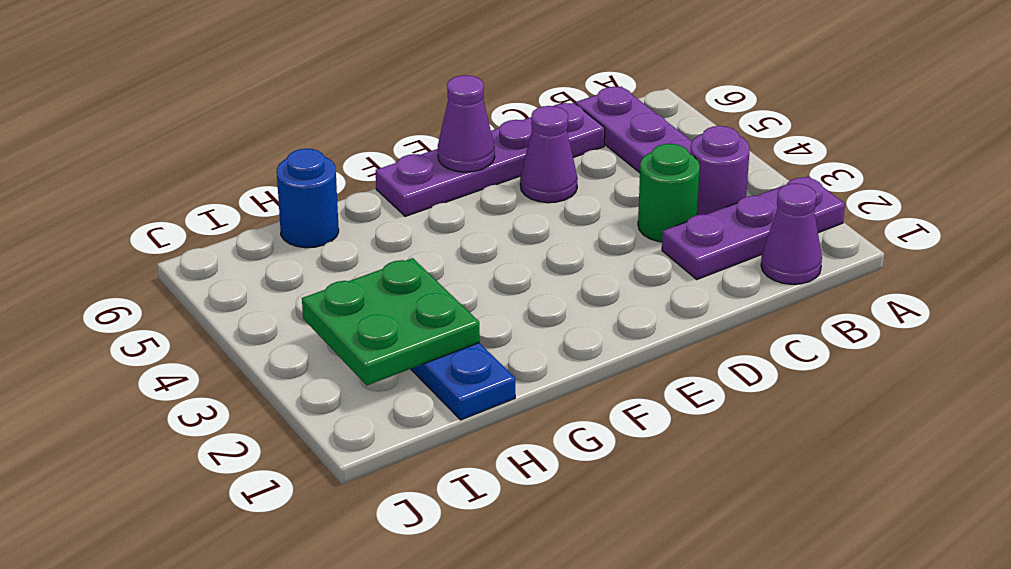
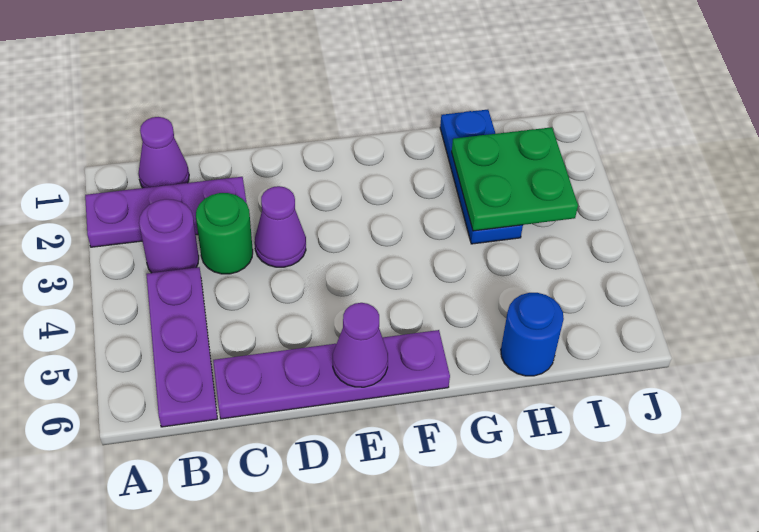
purple cone D5 level 1 -> purple cone D3 level 1

